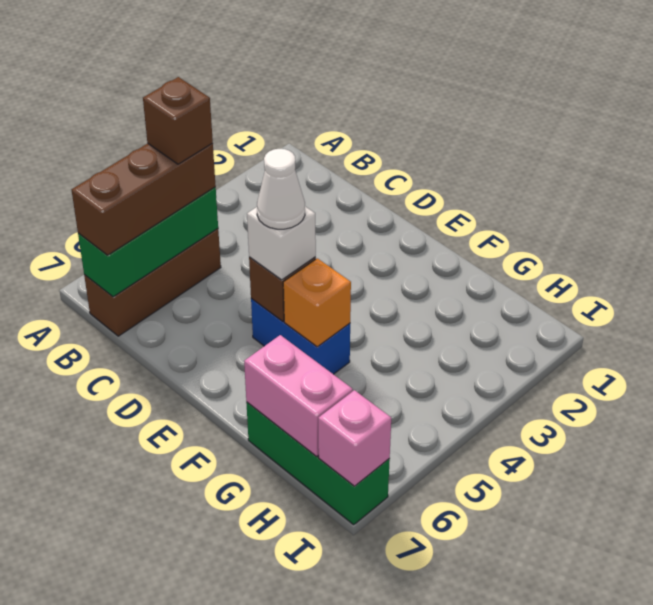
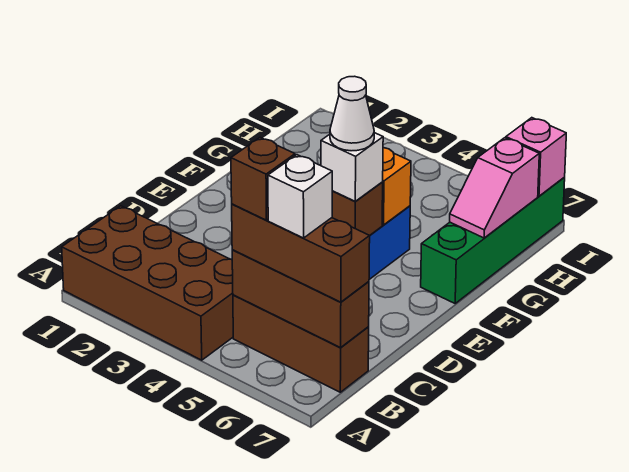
none -> brown brick A1:B4 level 1
green brick B5:B7 level 2 -> brown brick B5:B7 level 2
none -> white brick B6 level 4
green brick G7:I7 level 1 -> green brick F7:I7 level 1
pink brick G7:H7 level 2 -> pink slope G7:H7 level 2 top H

